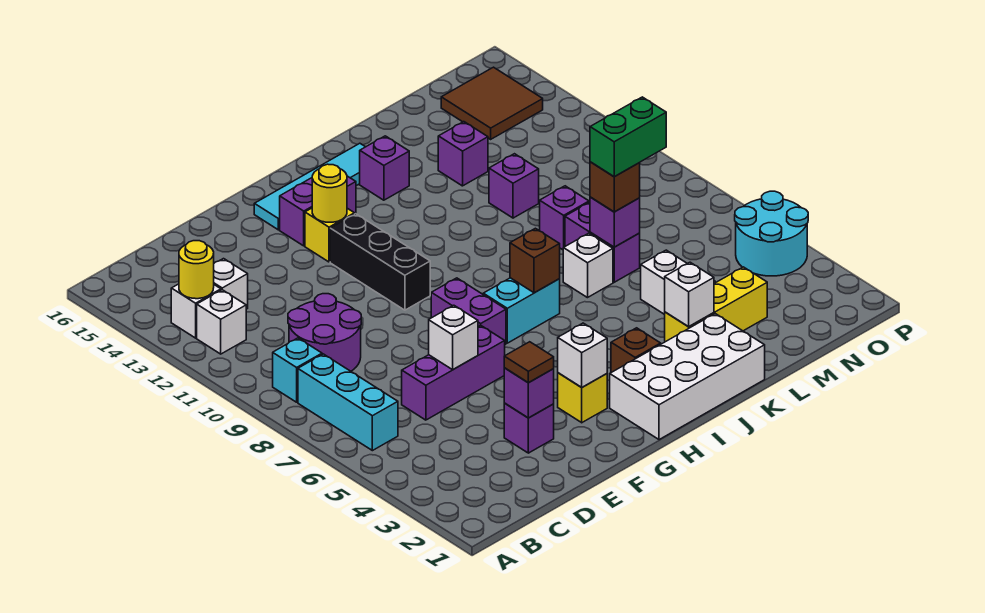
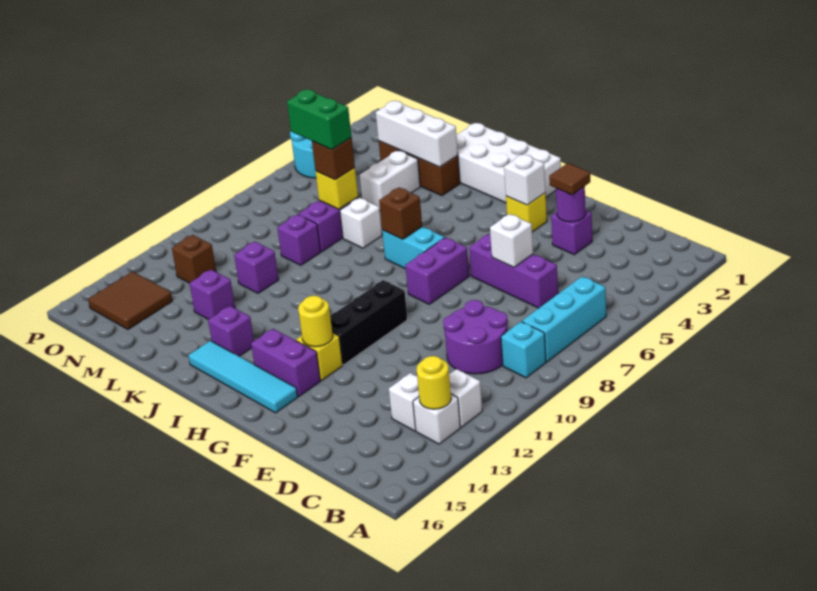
purple brick E3 level 2 -> purple round brick E3 level 2
brown brick I3 level 1 -> brown brick N12 level 1
yellow brick K3:M3 level 1 -> brown brick K3:M3 level 1
white brick K3 level 2 -> white brick K3:M3 level 2
purple brick L7 level 2 -> yellow brick L7 level 2

